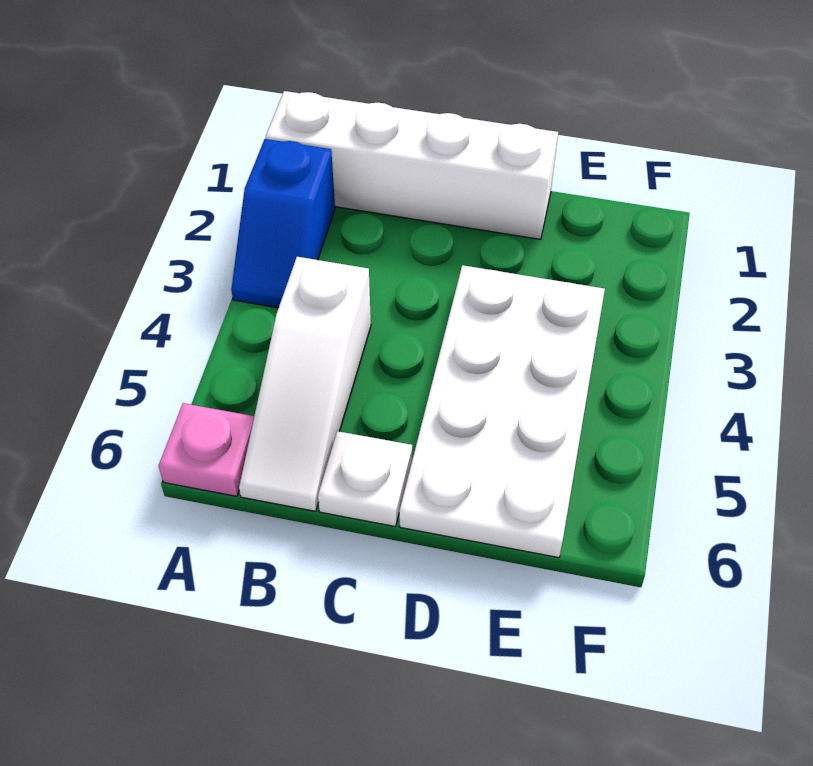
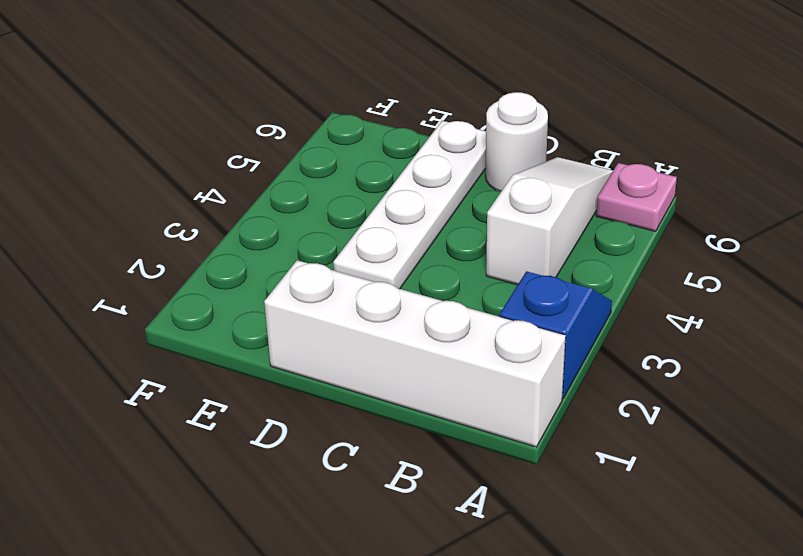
white plate C6 level 1 -> white round brick C6 level 1
white plate D3:E6 level 1 -> white plate D3:D6 level 1

